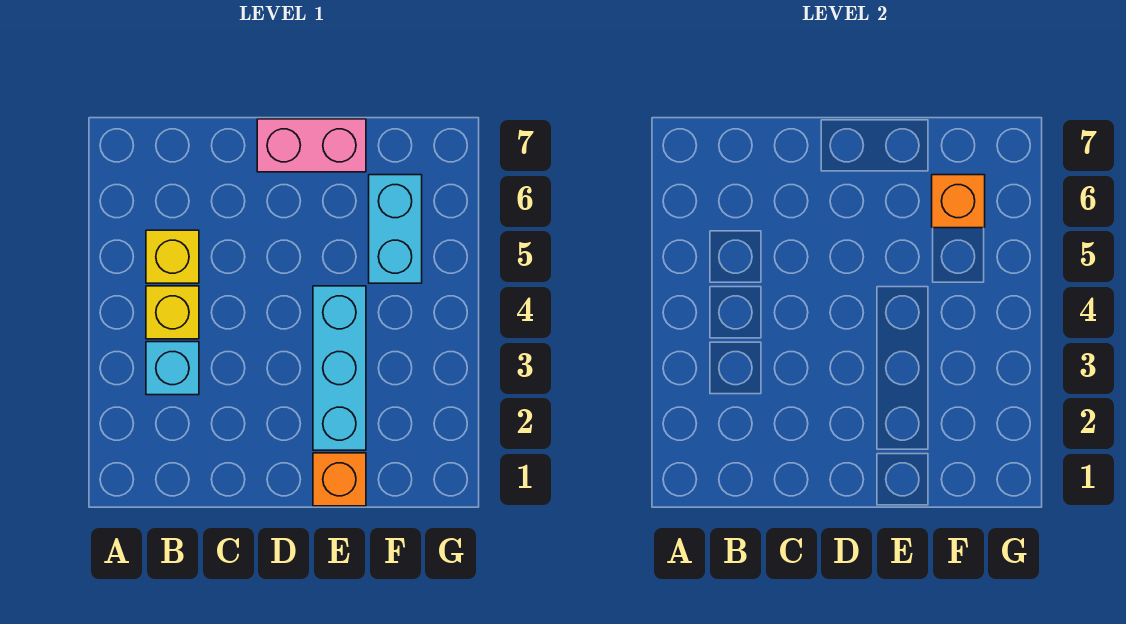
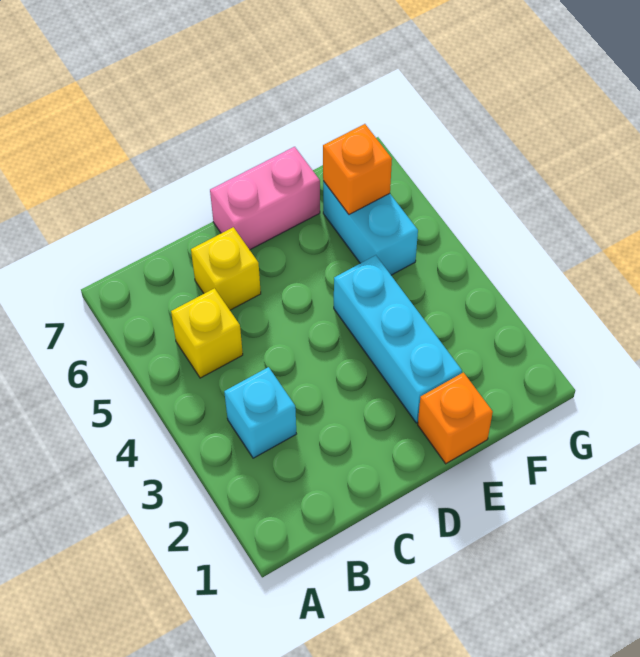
yellow brick B4 level 1 -> yellow brick C6 level 1

